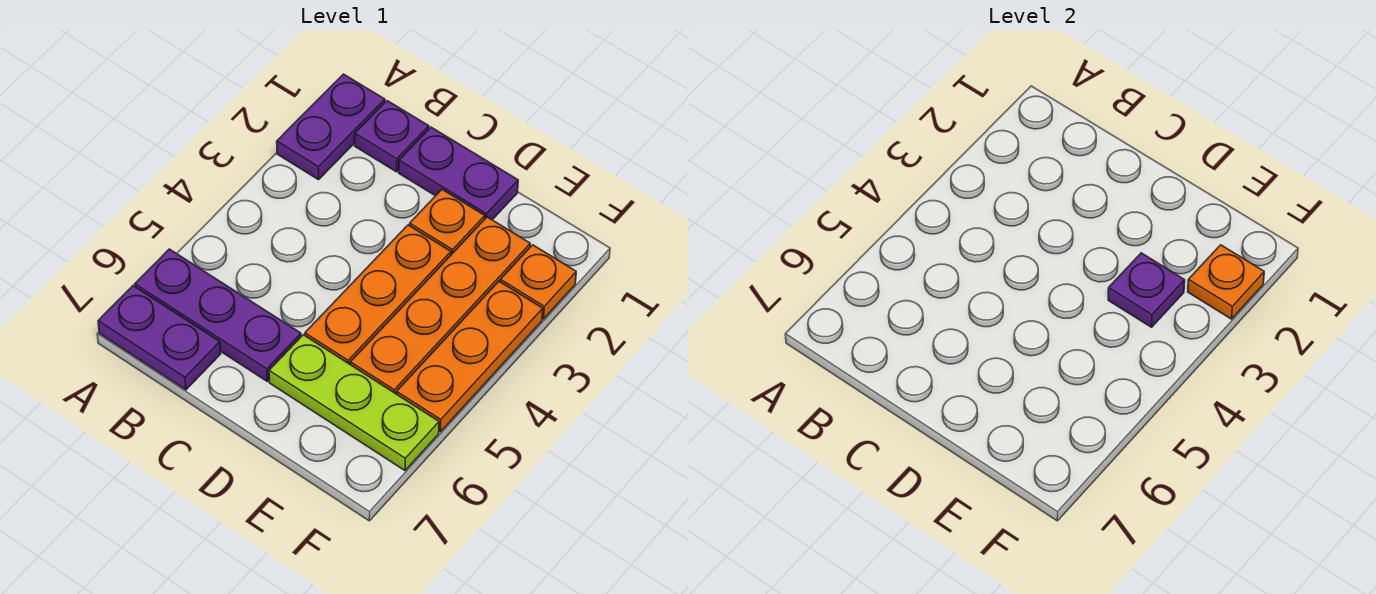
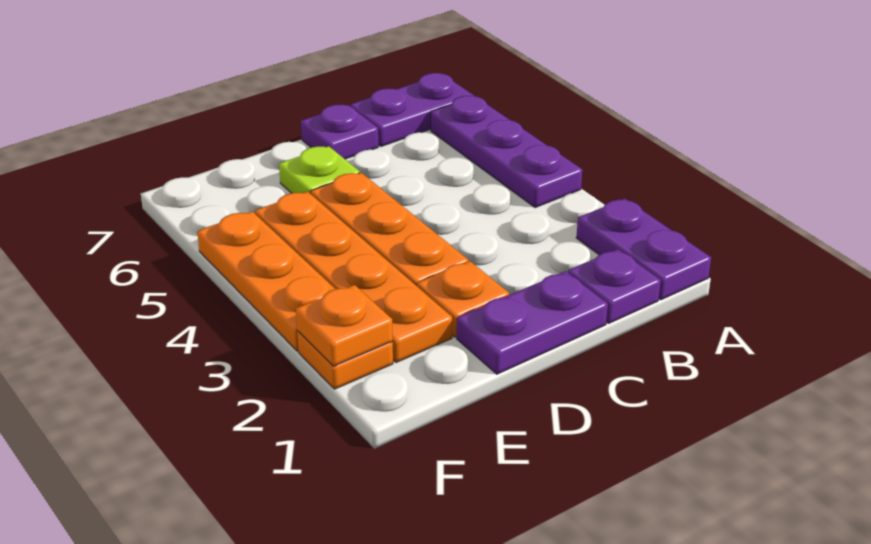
purple plate A6:C6 level 1 -> purple plate A4:A6 level 1
lime plate D6:F6 level 1 -> lime plate D6 level 1
purple plate E3 level 2 -> purple plate C7 level 1

